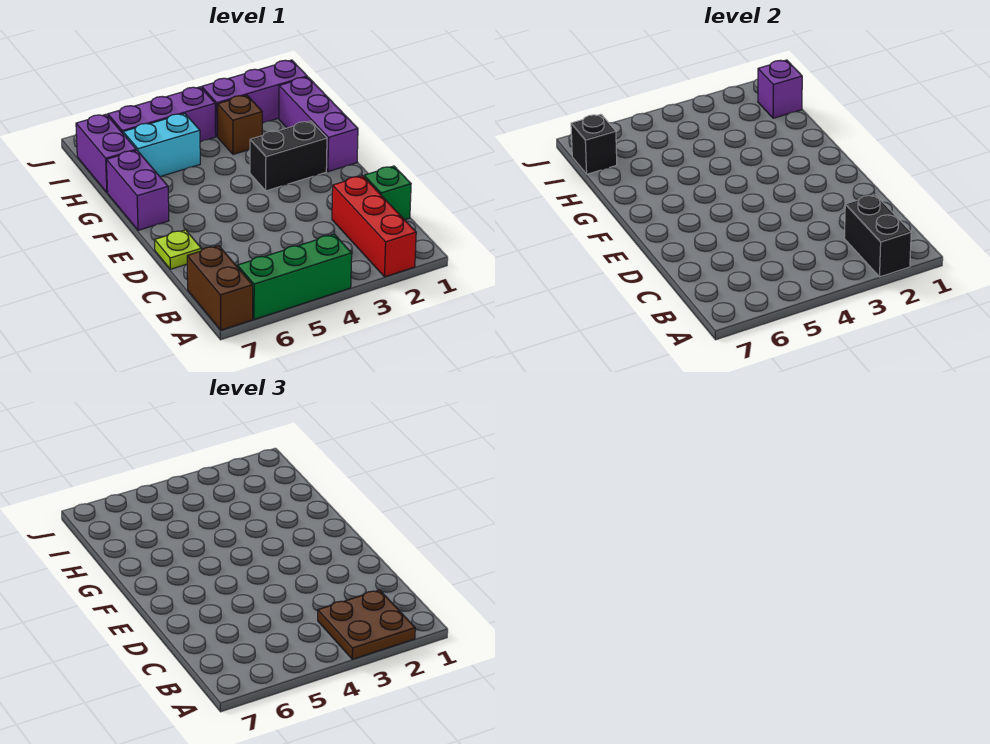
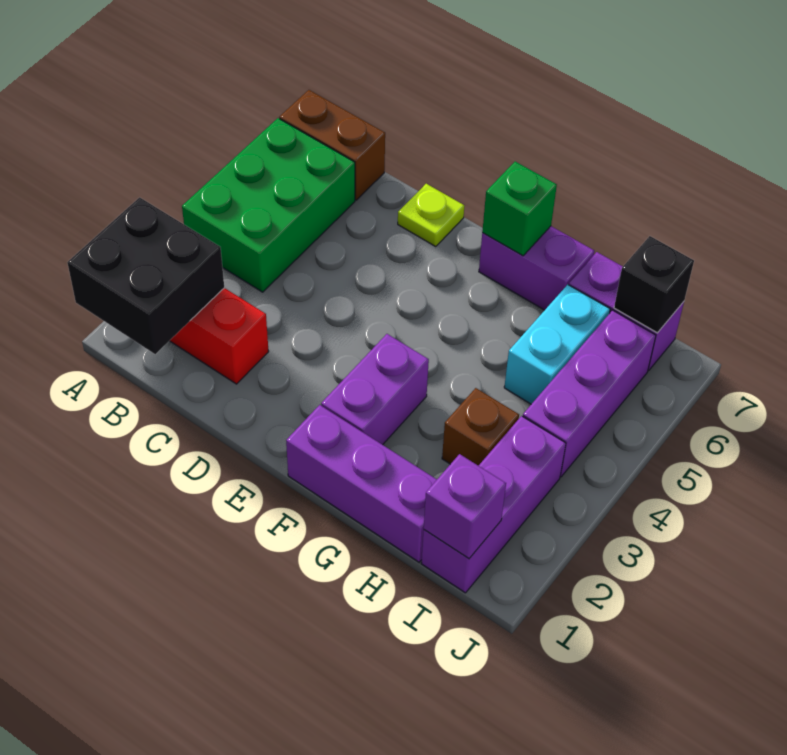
black brick A2:B2 level 2 -> black brick A1:B2 level 2
brown plate A2:B3 level 3 -> none
green brick A4:A6 level 1 -> green brick A4:B6 level 1
green brick C1 level 1 -> green brick F7 level 2
black brick F2:F3 level 1 -> purple brick F2:F3 level 1

